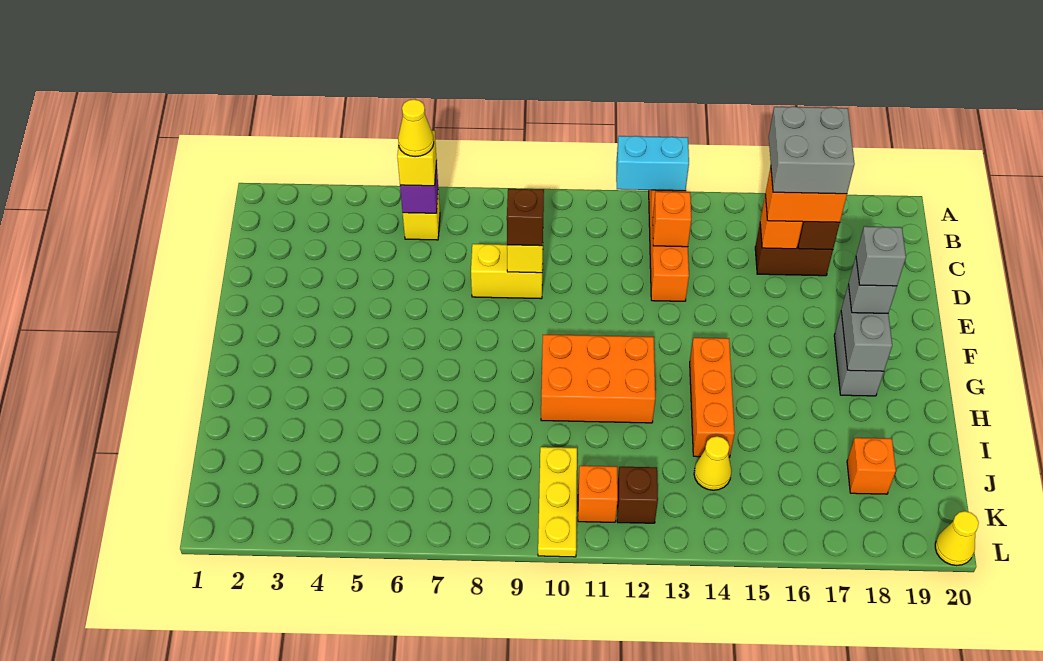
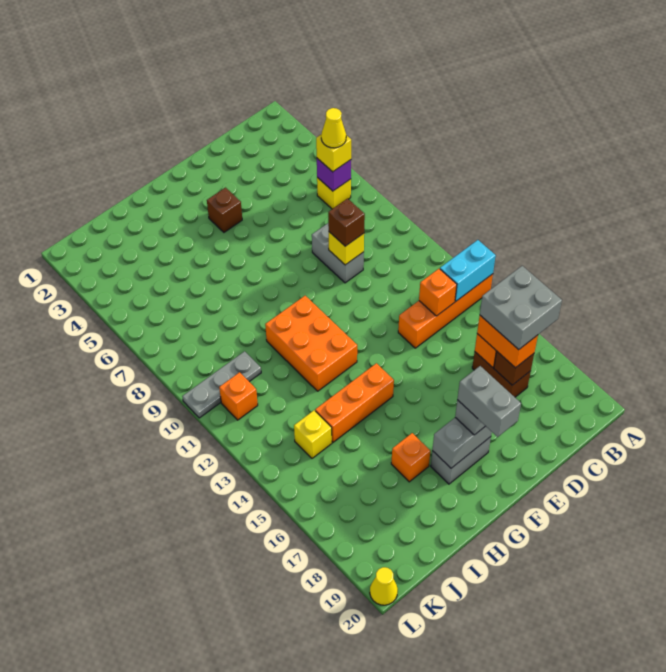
cyan brick A12:A13 level 2 -> cyan brick A13:B13 level 2
yellow brick D8:D9 level 1 -> grey brick D8:D9 level 1
grey brick F18 level 4 -> grey brick F18:F19 level 4
yellow plate J10:L10 level 1 -> grey plate J10:L10 level 1
yellow cone J14 level 1 -> yellow brick J14 level 1
orange brick J18 level 1 -> orange brick H17 level 1
brown brick K12 level 1 -> brown brick F4 level 1

